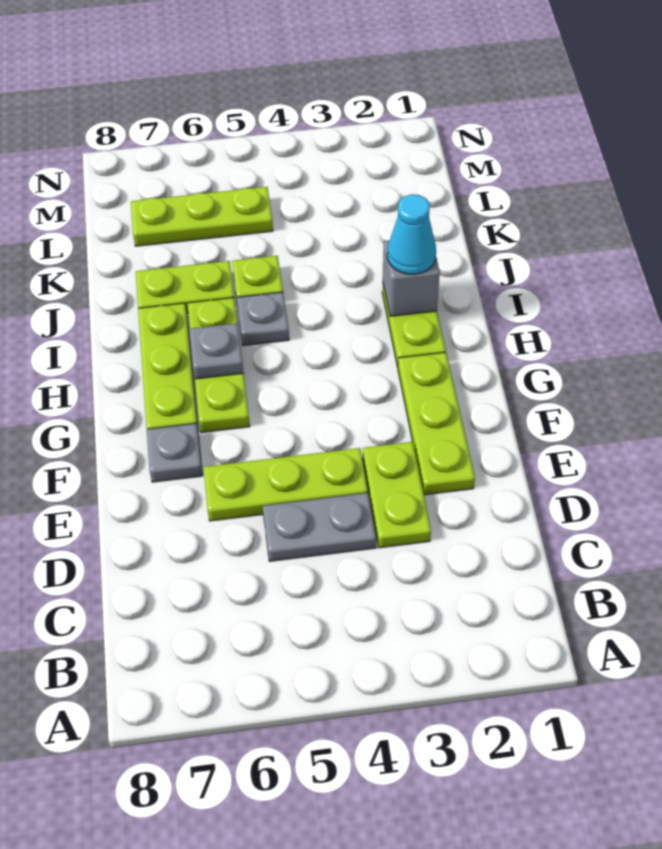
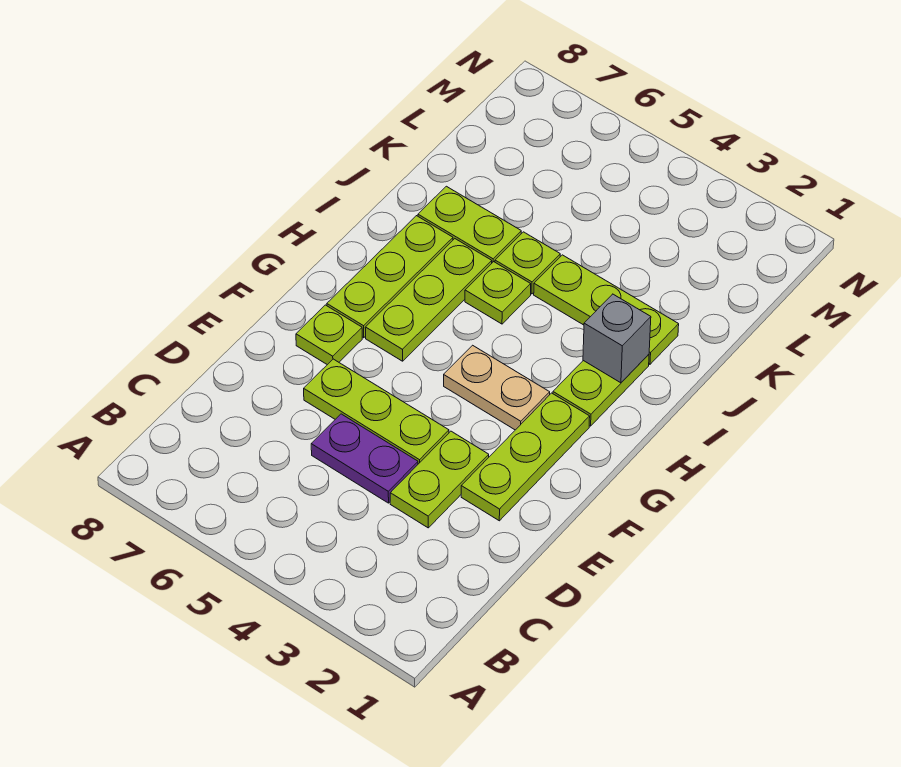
grey plate D4:D5 level 1 -> purple plate D4:D5 level 1
grey plate F7 level 1 -> lime plate F7 level 1
none -> tan plate G3:G4 level 1
grey plate H6 level 2 -> none
cyan cone I2 level 3 -> none
grey plate I5 level 1 -> lime plate I5 level 1
lime plate L5:L7 level 1 -> lime plate J2:J4 level 1

